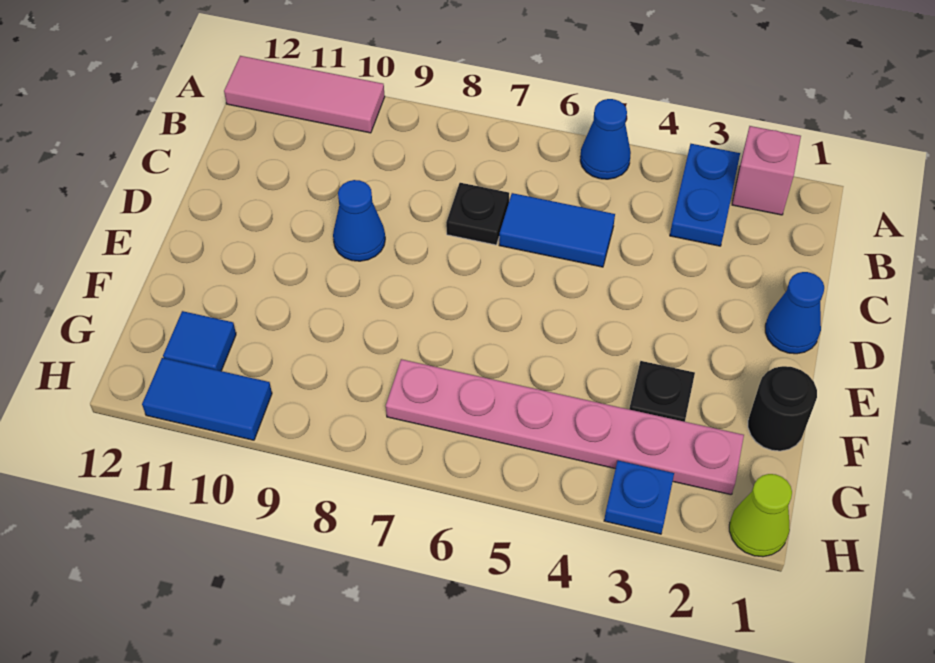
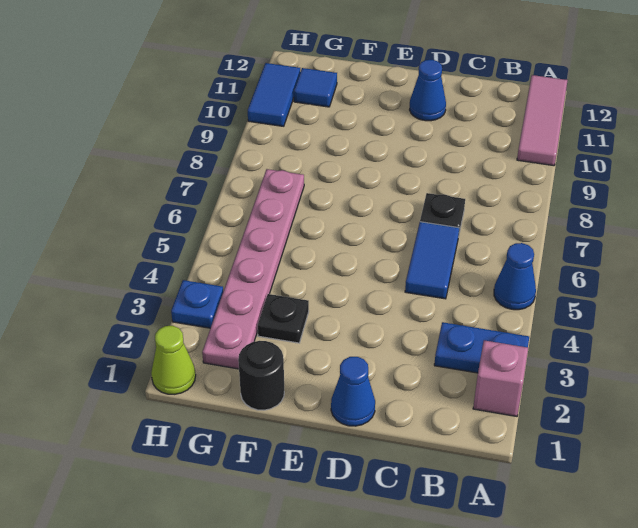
blue cone D9 level 1 -> blue cone D11 level 1

